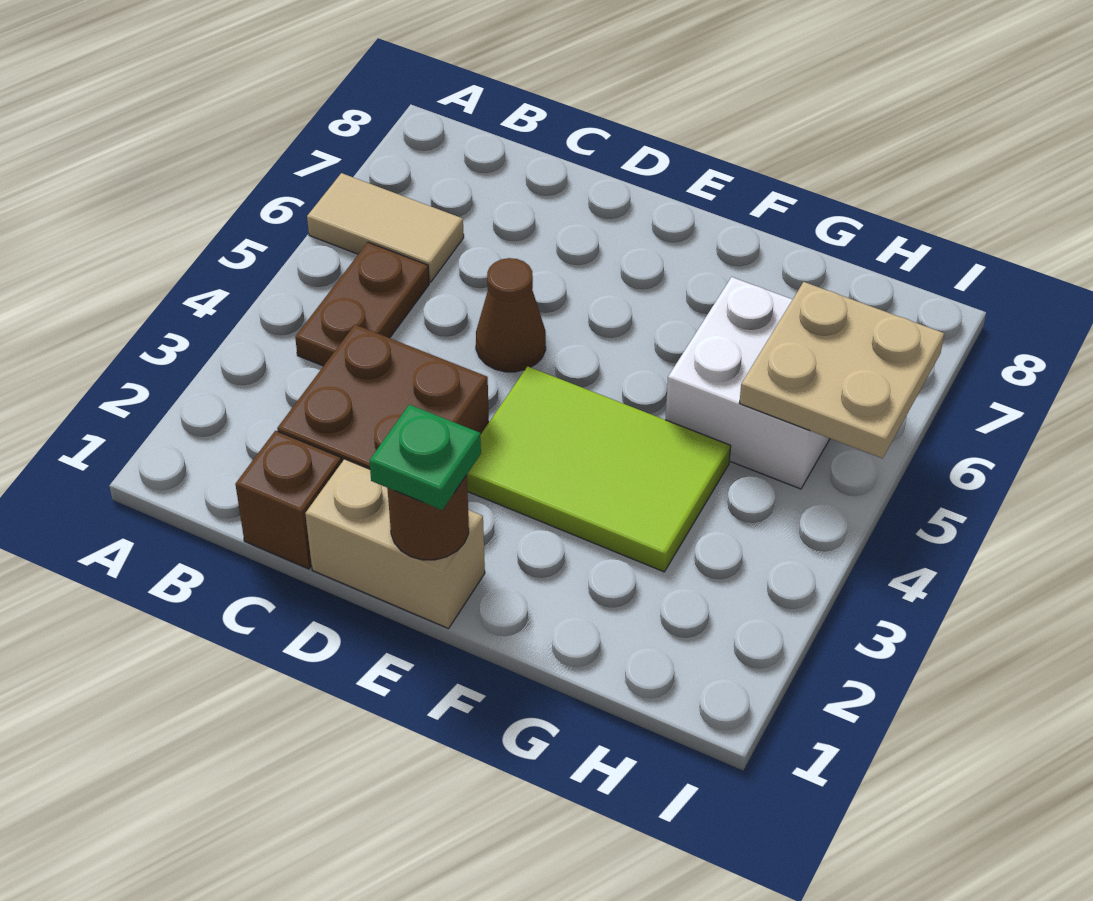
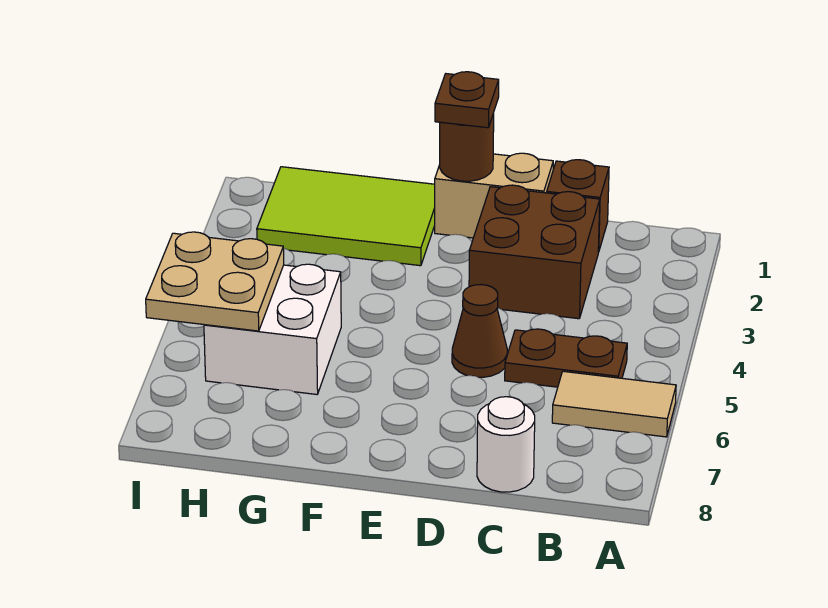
brown plate B4:B5 level 1 -> brown plate B5:C5 level 1
none -> white round brick C8 level 1
green plate E1 level 3 -> brown plate E1 level 3
lime tile E3:G4 level 1 -> lime tile F1:H2 level 1

